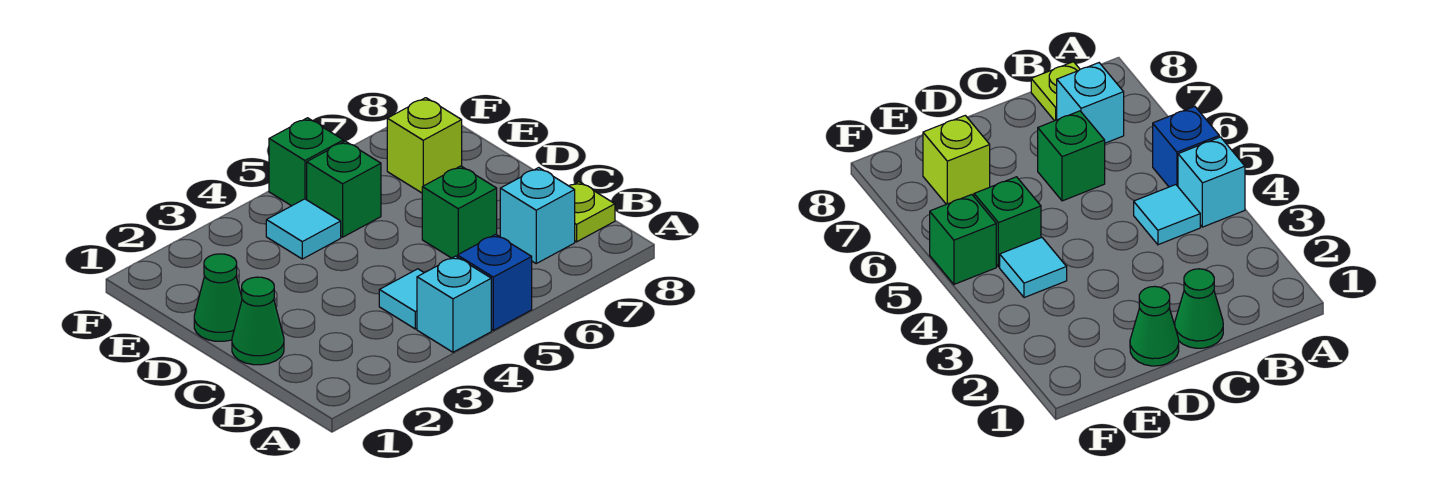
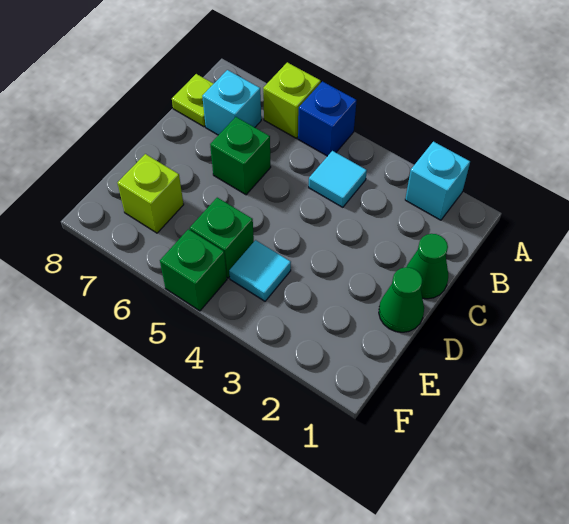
cyan brick A4 level 1 -> cyan brick A2 level 1
none -> lime brick A6 level 1

